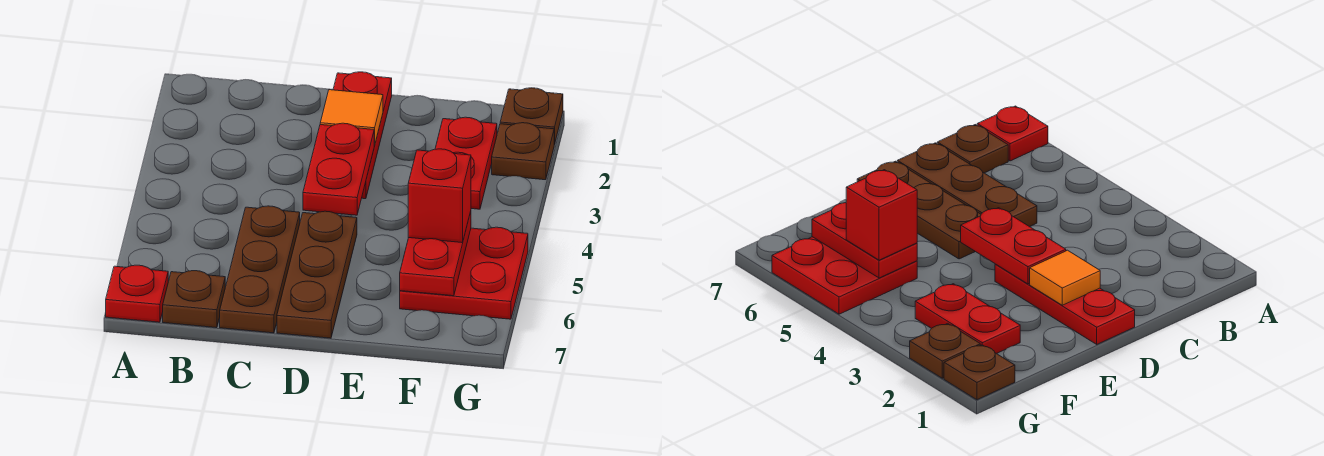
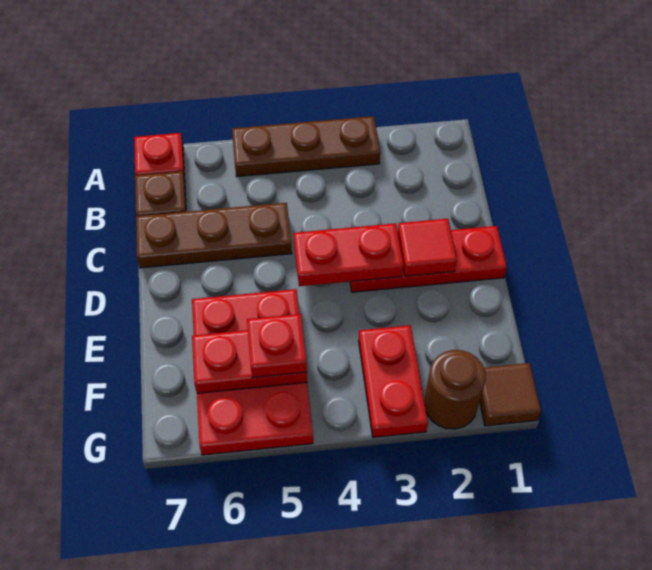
orange tile D2 level 2 -> red tile D2 level 2
brown plate D5:D7 level 1 -> brown plate A3:A5 level 1
red plate F2:F3 level 1 -> red plate F3:G3 level 1
red plate F5:G6 level 1 -> red plate E5:G6 level 1
red brick F5 level 3 -> red plate F5 level 3
brown plate G1 level 1 -> brown tile G1 level 1
brown plate G2 level 1 -> brown round brick G2 level 1

